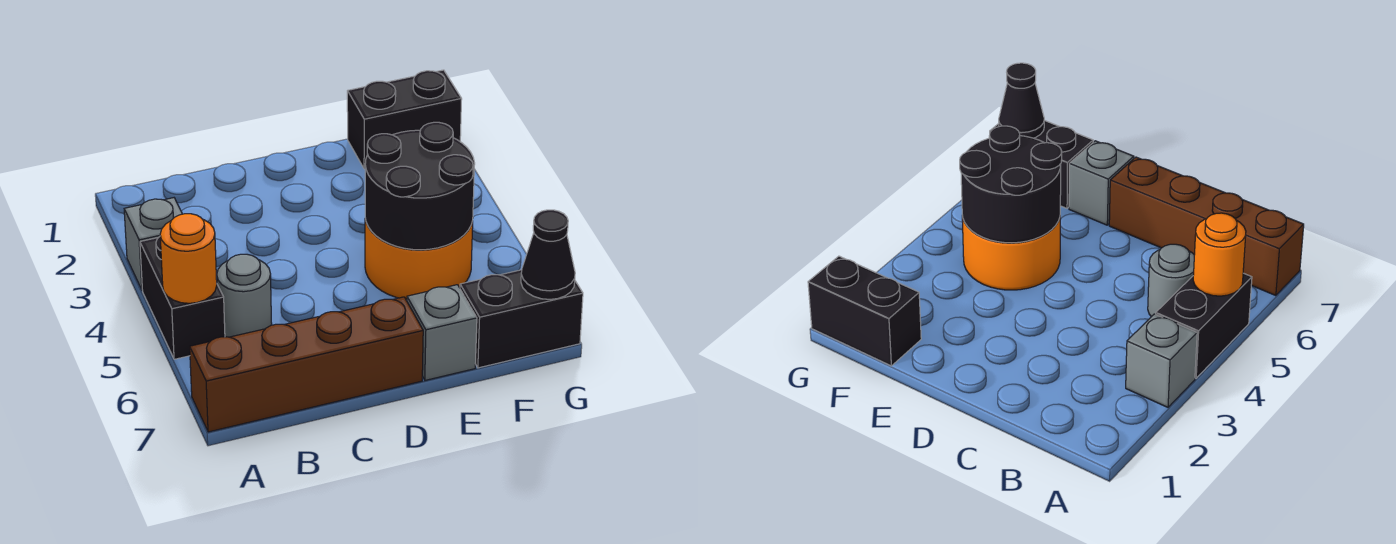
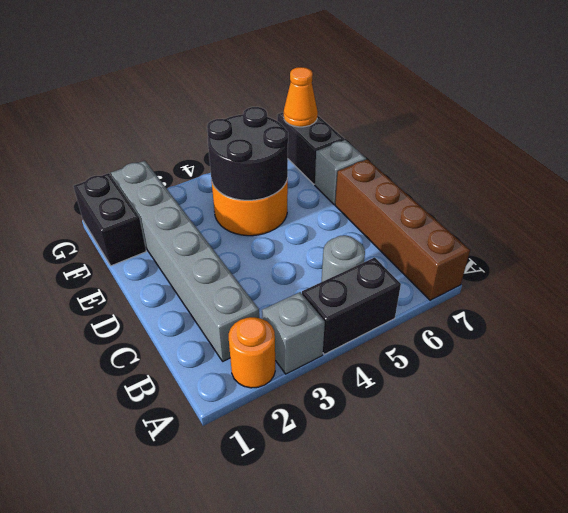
orange round brick A5 level 2 -> orange round brick A2 level 1
none -> grey brick B2:G2 level 1
black cone G7 level 2 -> orange cone G7 level 2

